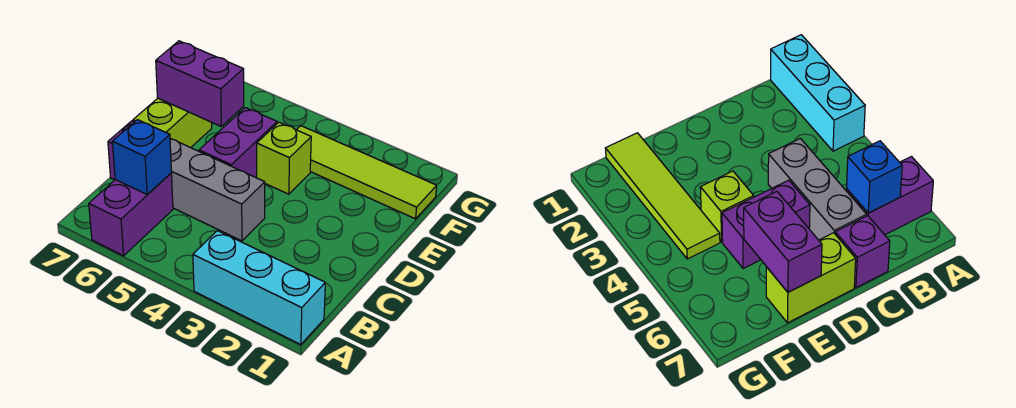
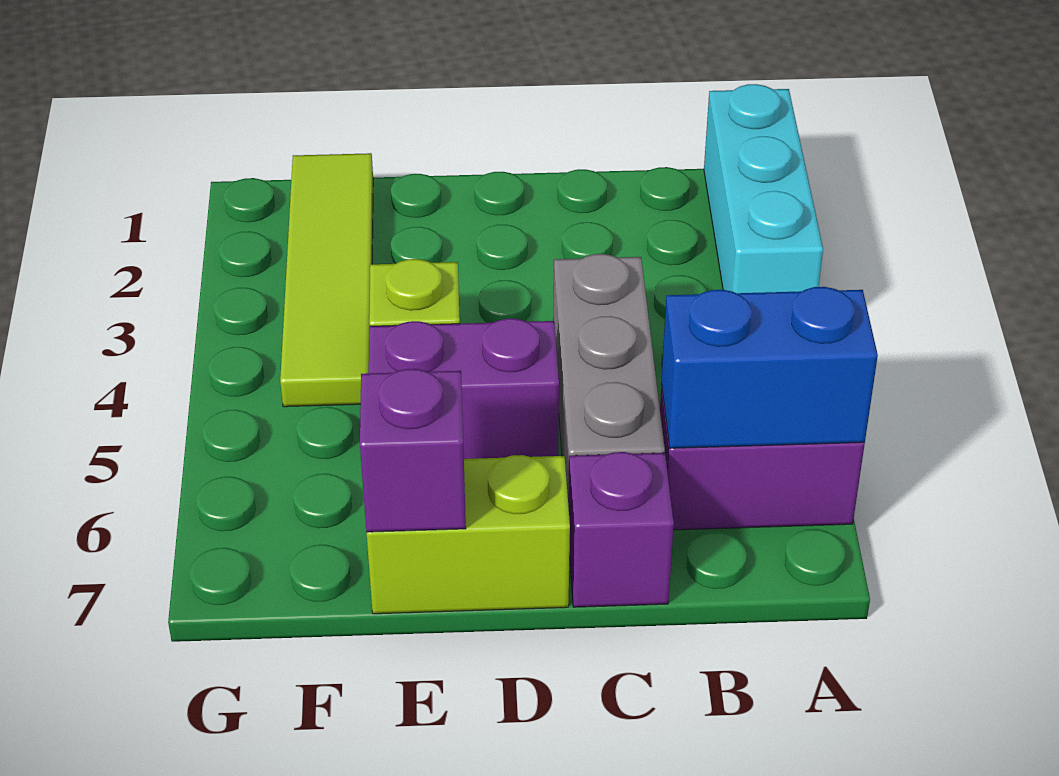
blue brick B6 level 2 -> blue brick A6:B6 level 2
purple brick E6:E7 level 2 -> purple brick E7 level 2

